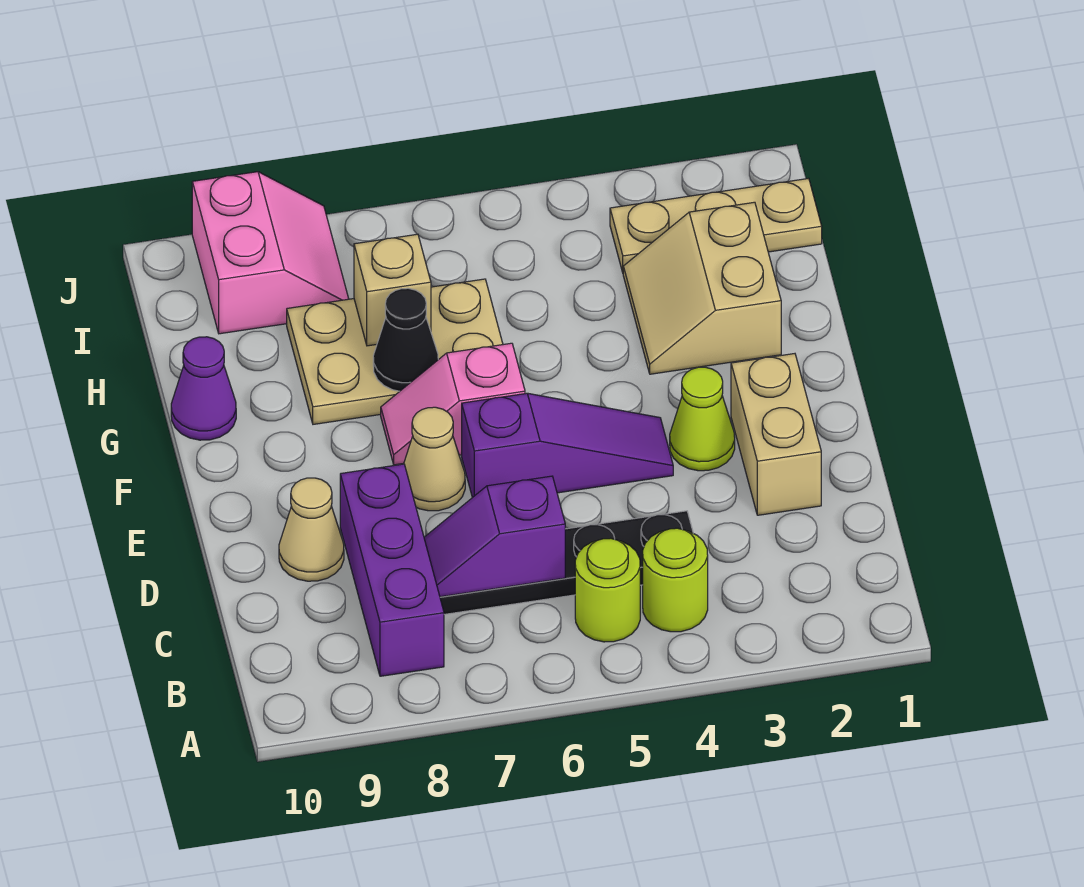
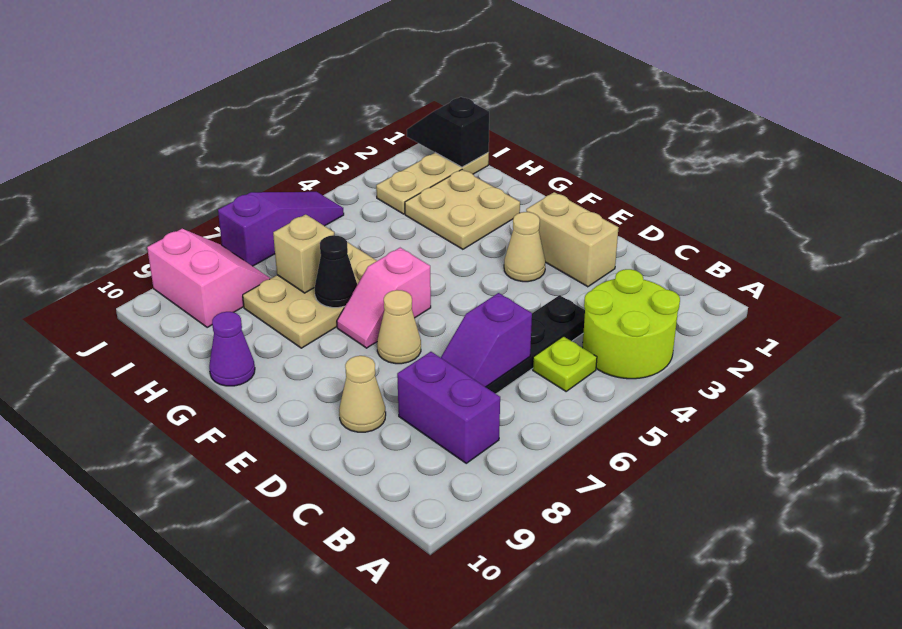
lime round brick B4 level 1 -> lime round brick A3:B4 level 1
lime round brick B5 level 1 -> lime plate B5 level 1
purple brick B8:D8 level 1 -> purple brick B8:C8 level 1
lime cone E3 level 1 -> tan cone E3 level 1
purple slope E4:E6 level 1 top 6 -> purple slope J5:J7 level 1 top 7
tan slope G2:H3 level 1 top 2 -> tan plate G2:H3 level 1
none -> black slope I1:J1 level 2 top I

